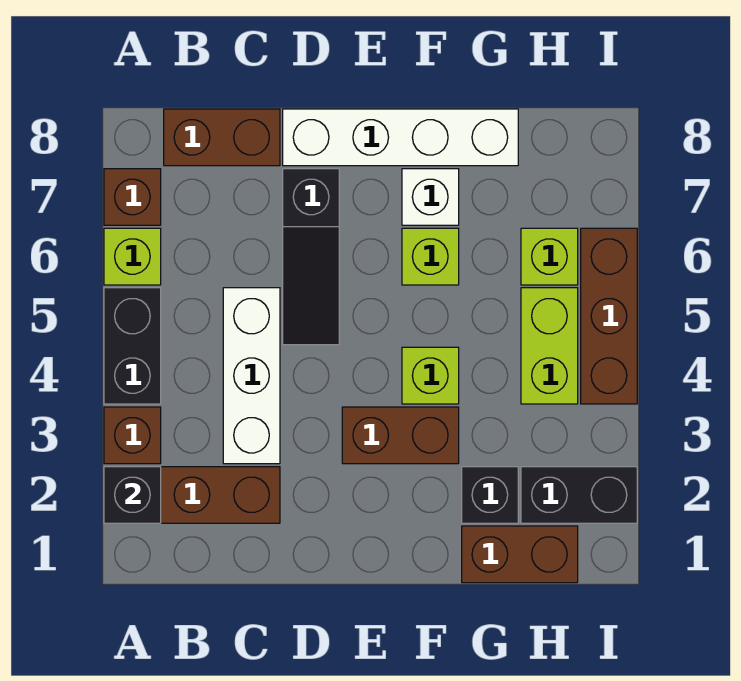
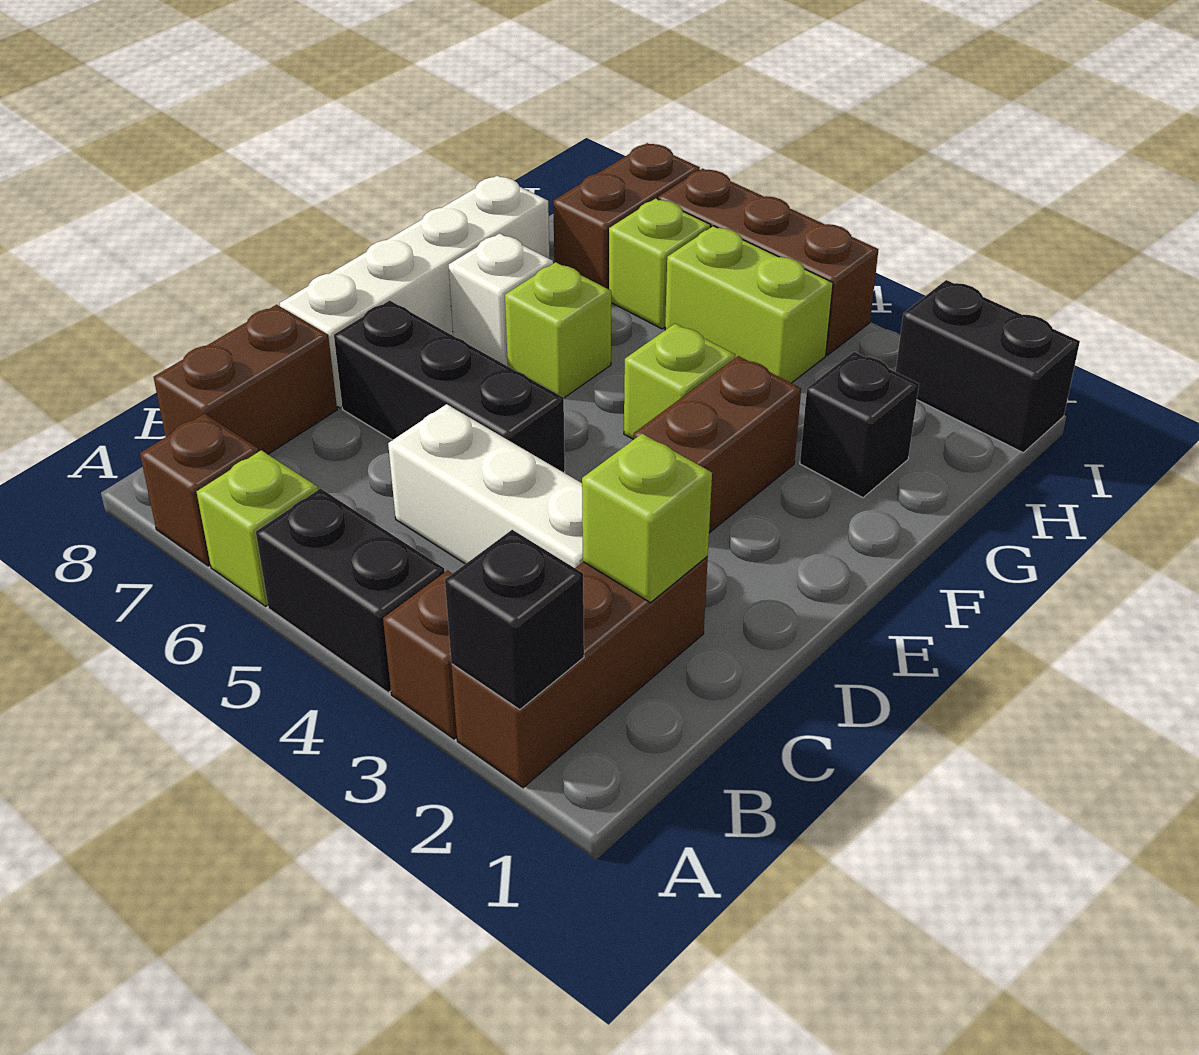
none -> lime brick C2 level 2
black slope D5:D7 level 1 top 7 -> black brick D5:D7 level 1
brown brick G1:H1 level 1 -> brown brick H7:I7 level 1
black brick H2:I2 level 1 -> black brick I1:I2 level 1

